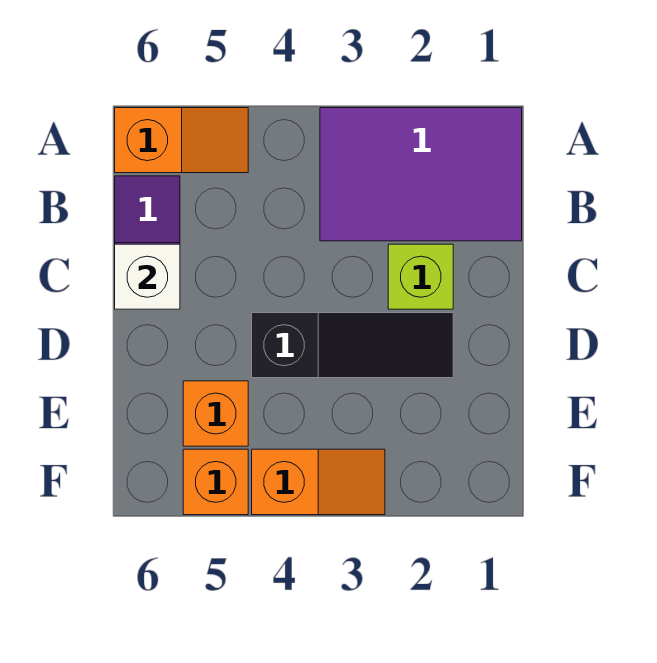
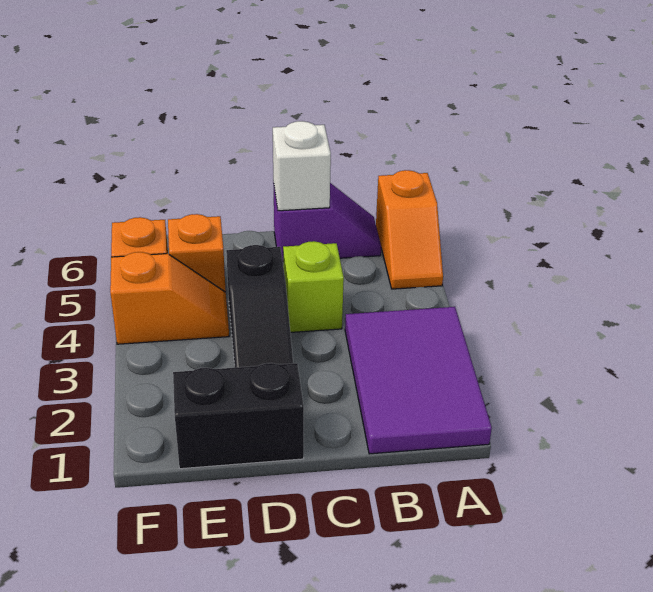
lime brick C2 level 1 -> lime brick C4 level 1
none -> black brick D1:E1 level 1
orange slope F3:F4 level 1 top 4 -> orange slope E4:F4 level 1 top F

